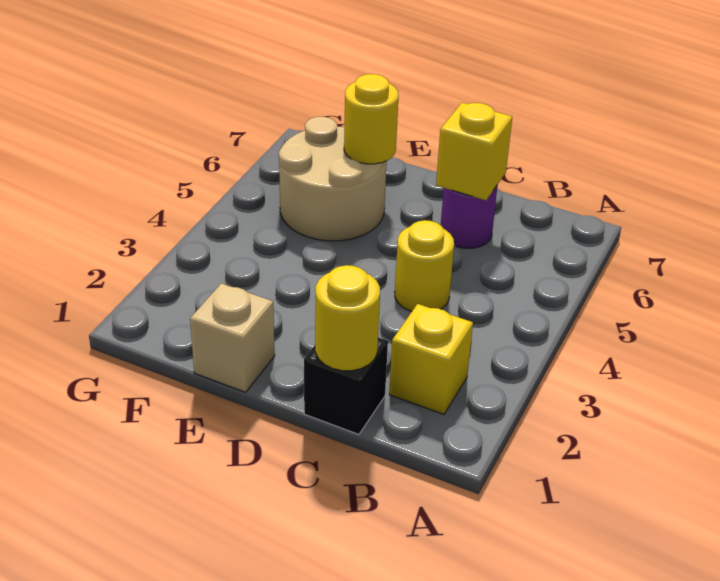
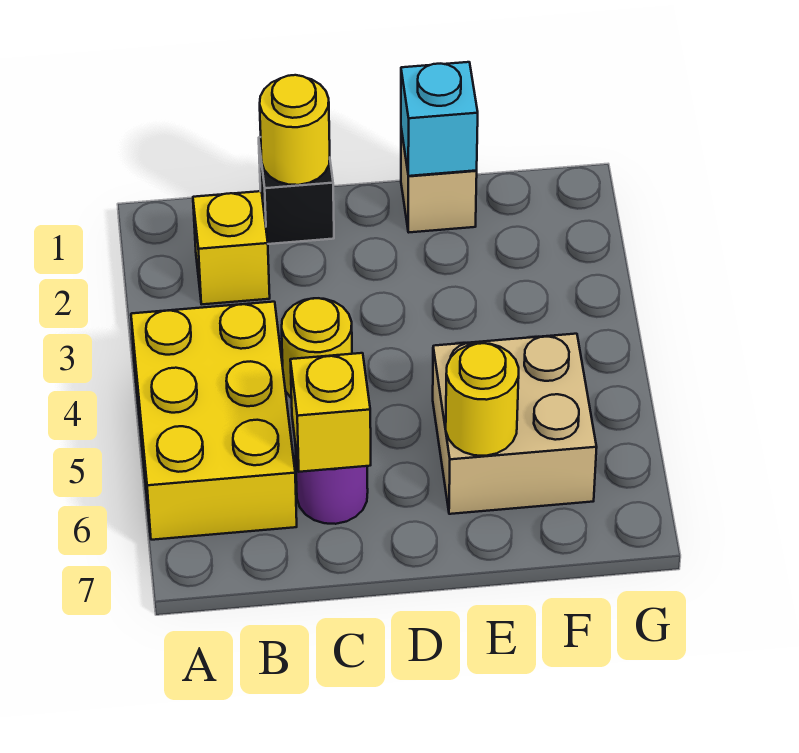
none -> yellow brick A4:B6 level 1
none -> cyan brick E1 level 2
tan round brick E5:F6 level 1 -> tan brick E5:F6 level 1

